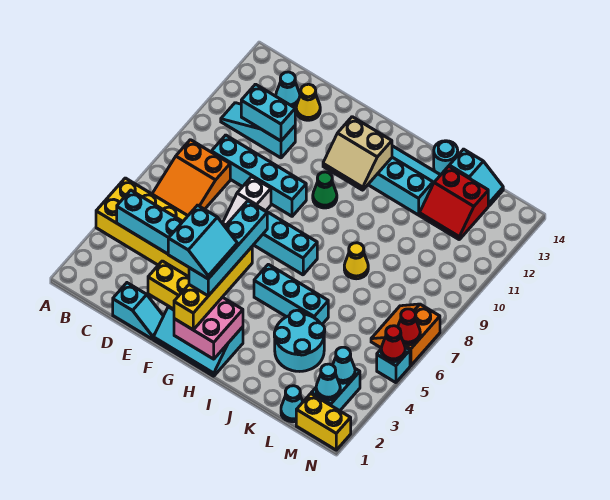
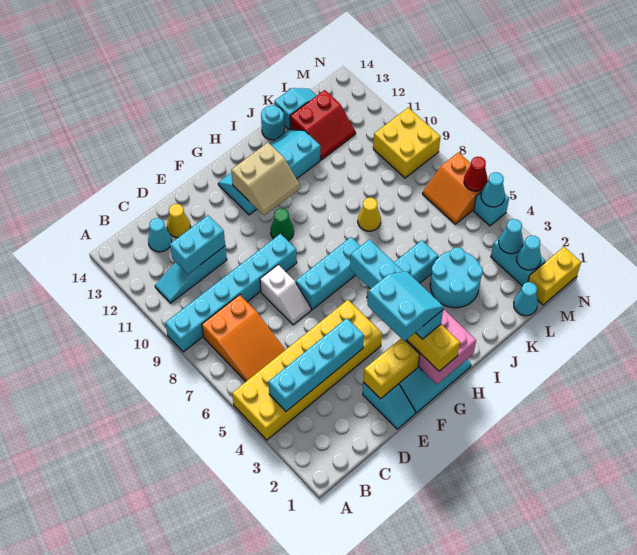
cyan brick C9:F9 level 1 -> cyan brick A9:F9 level 1
cyan slope D1:E1 level 1 top D -> cyan slope E1:E2 level 1 top 2
none -> yellow brick M9:N10 level 1
red cone N5 level 2 -> cyan cone N5 level 2

